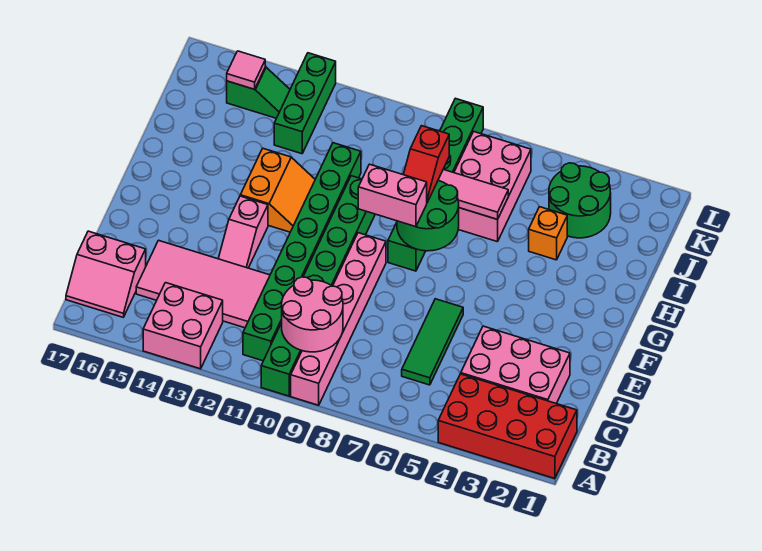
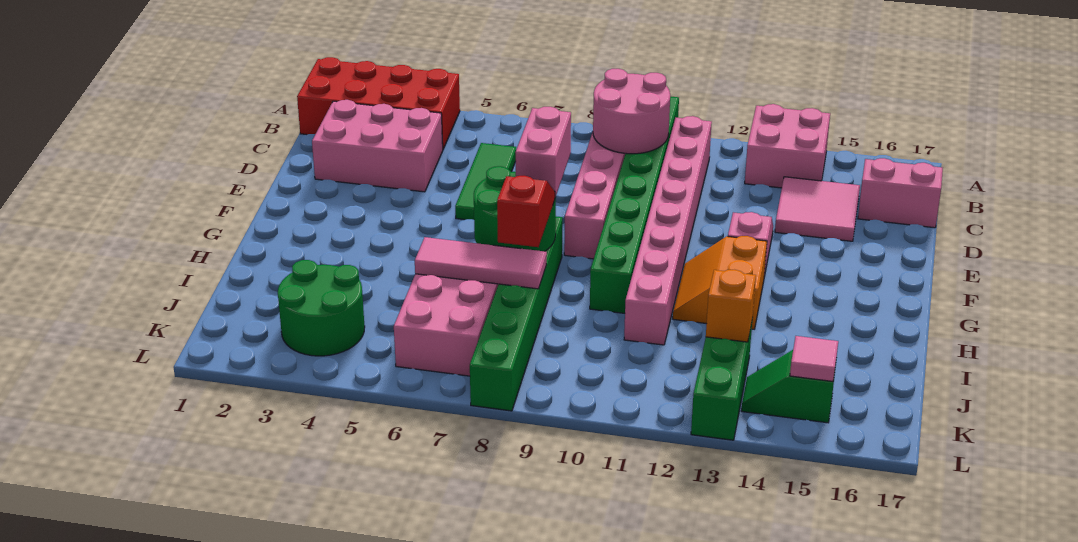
green brick B11:I11 level 1 -> pink brick B11:I11 level 1
pink tile C12:D15 level 1 -> pink tile C14:D15 level 1
pink brick G8:G9 level 3 -> pink brick F8:G8 level 3
orange brick I4 level 1 -> orange brick J13 level 2

